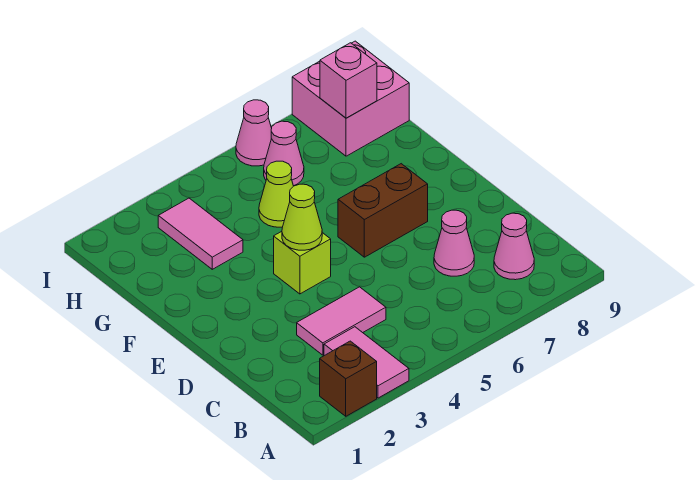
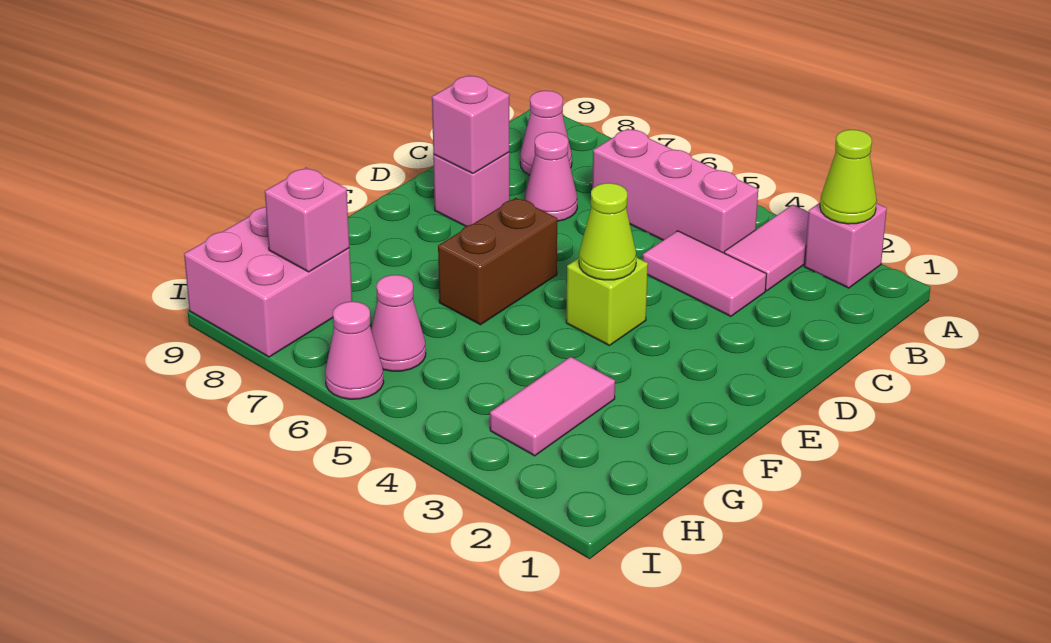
brown brick A2 level 1 -> pink brick A2 level 1
none -> pink brick B4:B6 level 1
none -> pink brick D8 level 1
none -> pink brick D8 level 2
brown brick E6:E7 level 1 -> brown brick E6:F6 level 1
lime cone G5 level 1 -> lime cone A2 level 2

